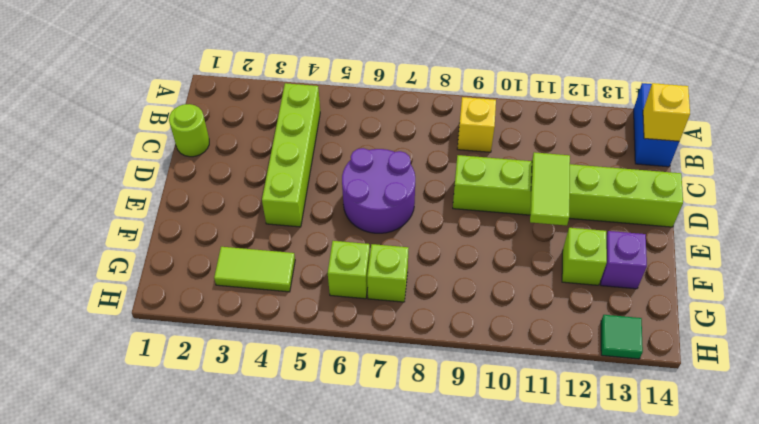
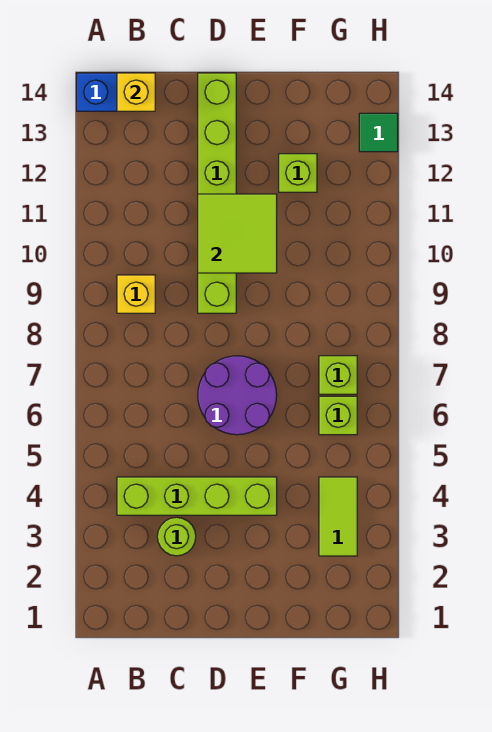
lime round brick C1 level 1 -> lime round brick C3 level 1
lime tile D11:E11 level 2 -> lime tile D10:E11 level 2
purple brick F13 level 1 -> none

